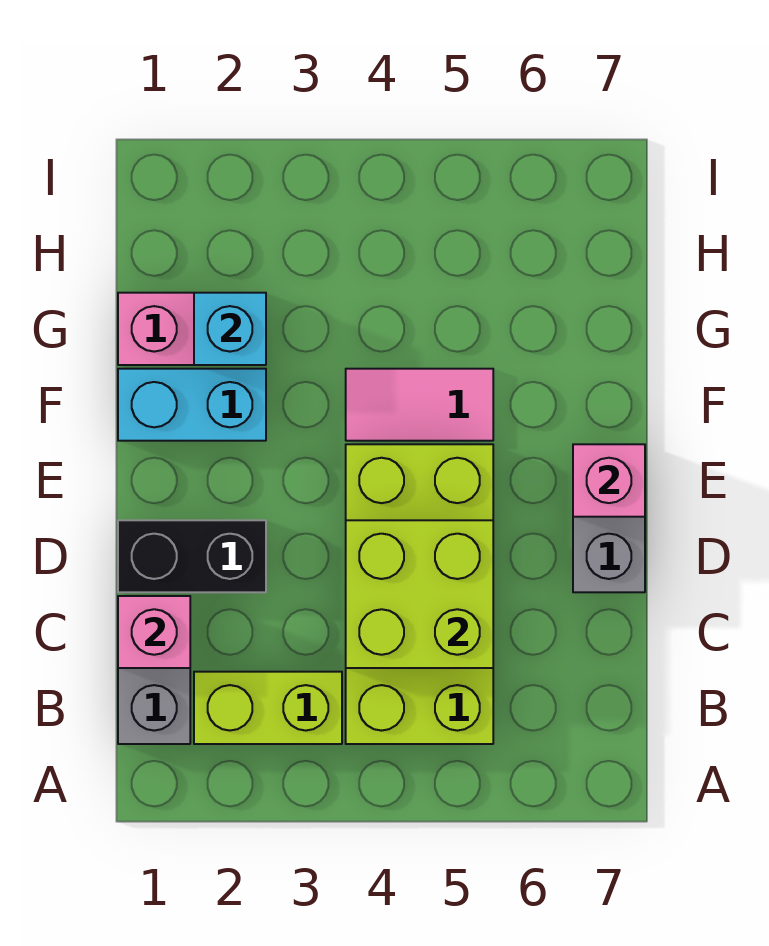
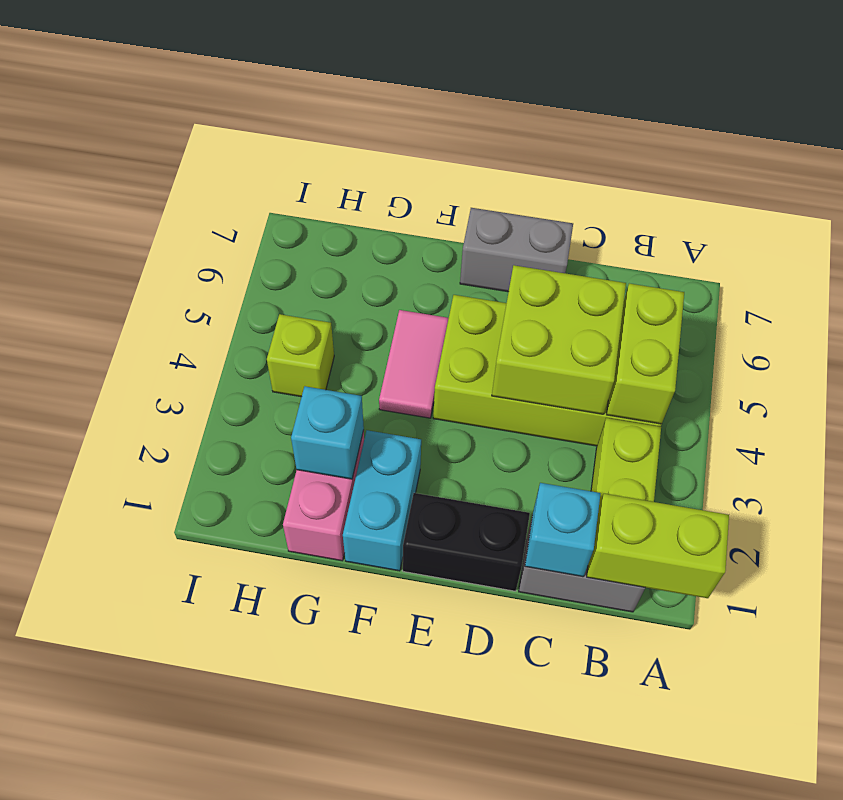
none -> lime brick A1:B1 level 2
none -> lime brick B4:B5 level 2
pink brick C1 level 2 -> cyan brick C1 level 2
black brick D1:D2 level 1 -> black brick D1:E1 level 1
pink brick E7 level 2 -> none
none -> lime brick H4 level 1

